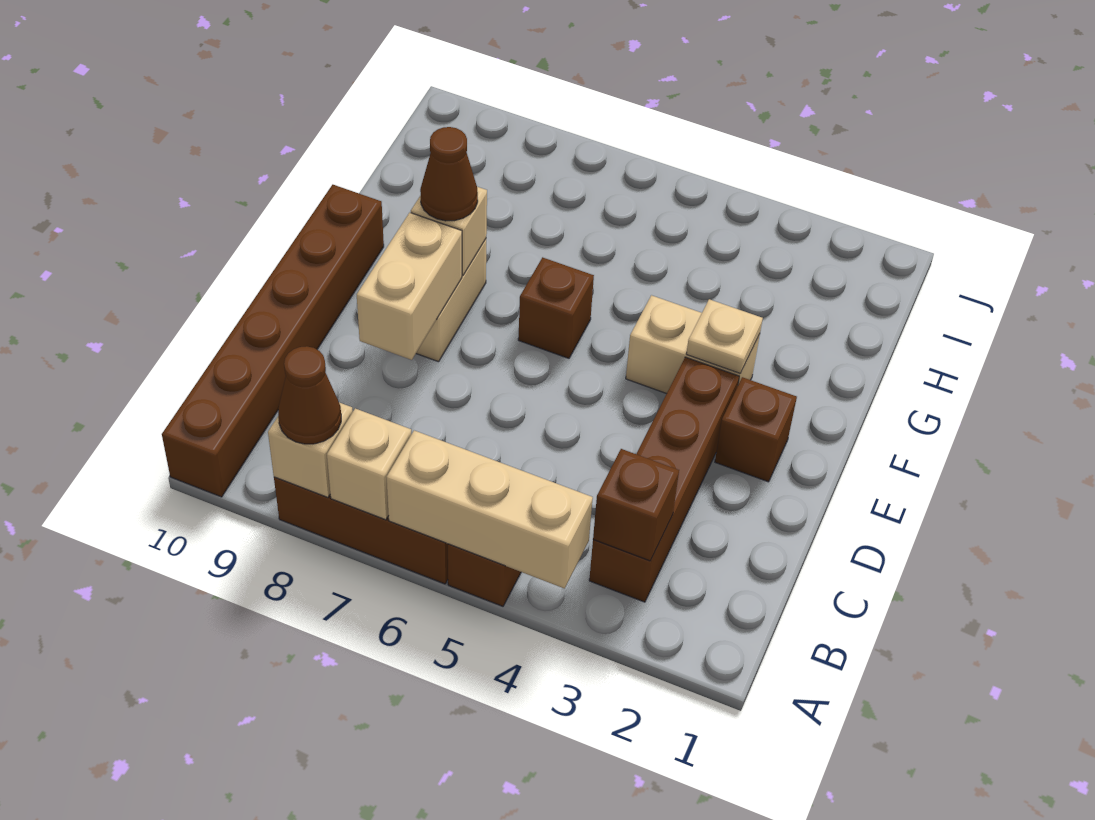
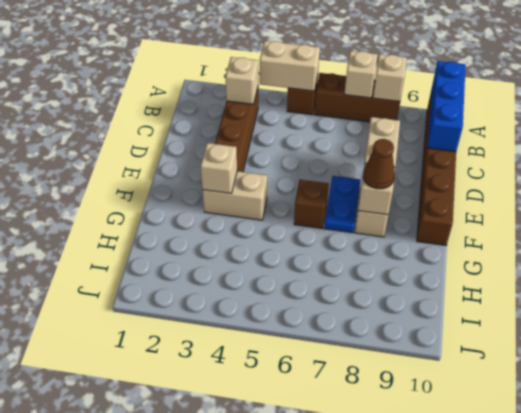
tan brick A4:A6 level 2 -> tan brick A4:A5 level 2
brown cone A8 level 3 -> none
none -> blue brick A10:C10 level 2
brown brick B3 level 2 -> tan brick B3 level 2
brown brick E2 level 1 -> none
none -> blue plate E7:F7 level 1
tan plate F3 level 2 -> tan brick F3 level 2

